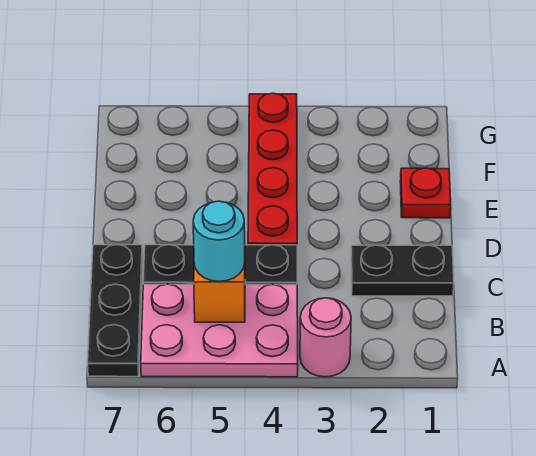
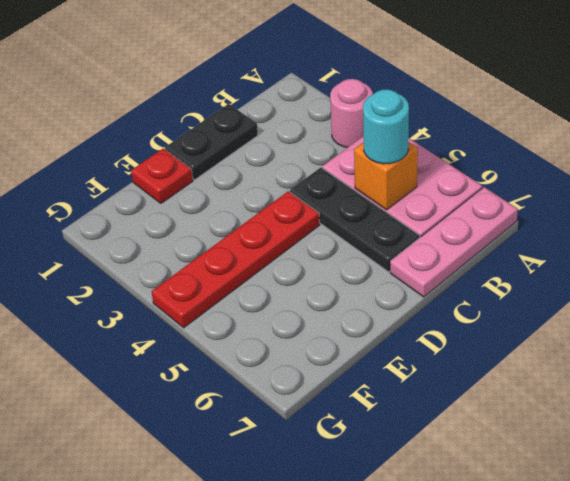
black plate A7:C7 level 1 -> pink plate A7:C7 level 1
black plate C1:C2 level 1 -> black plate C1:D1 level 1

